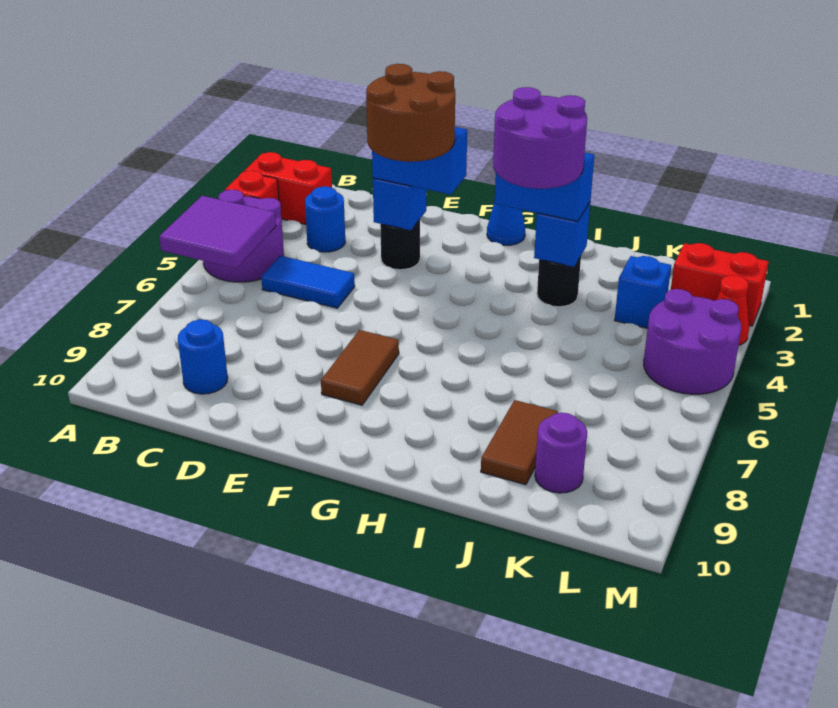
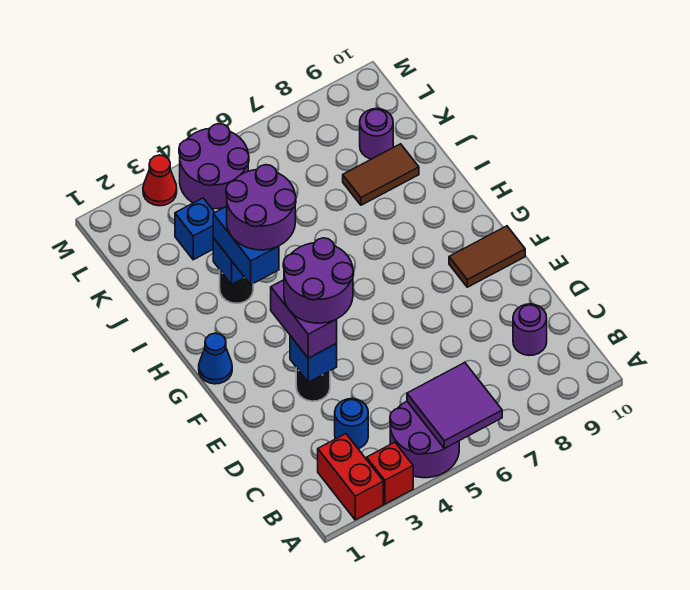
blue tile C5:D5 level 1 -> none
blue round brick C9 level 1 -> purple round brick C9 level 1
blue brick E3:F3 level 3 -> purple brick E3:F3 level 3
brown round brick E3:F4 level 4 -> purple round brick E3:F4 level 4
brown tile F7:F8 level 1 -> brown tile F9:F10 level 1
red brick L2:M2 level 1 -> none

